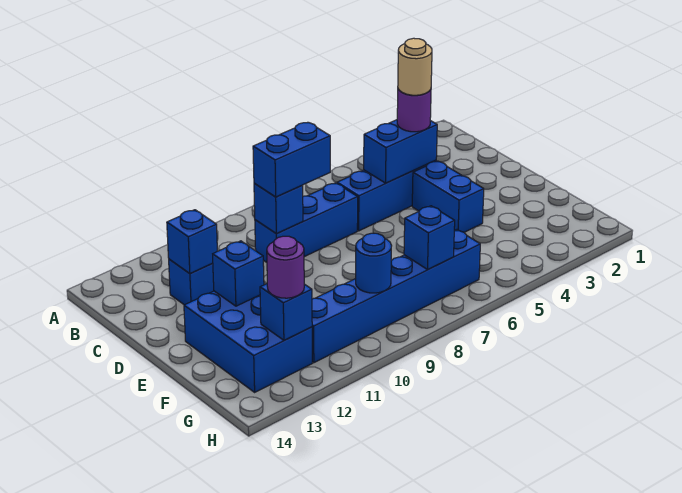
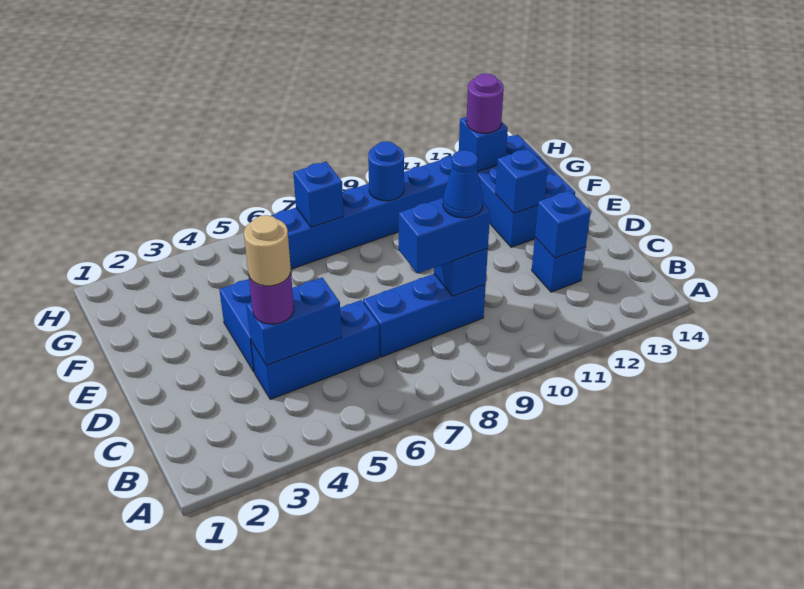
none -> blue cone C9 level 4

